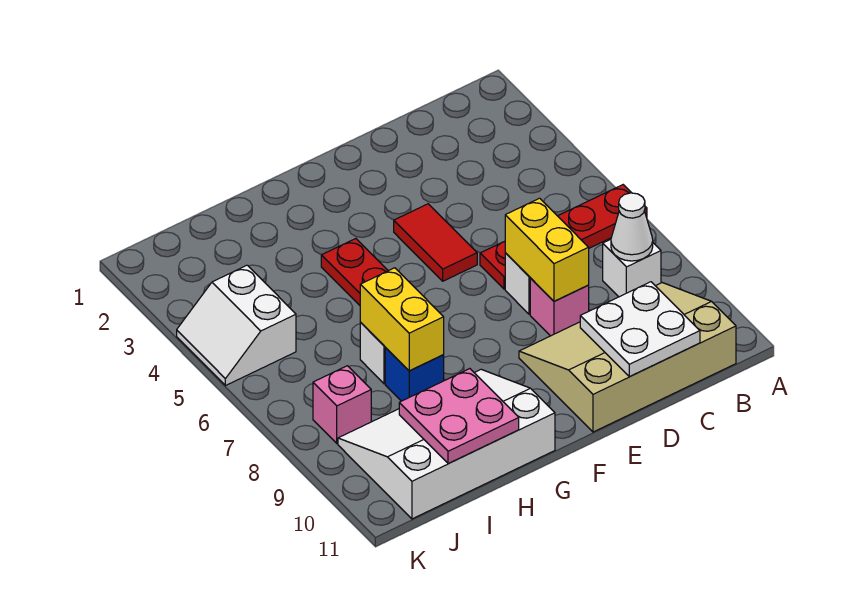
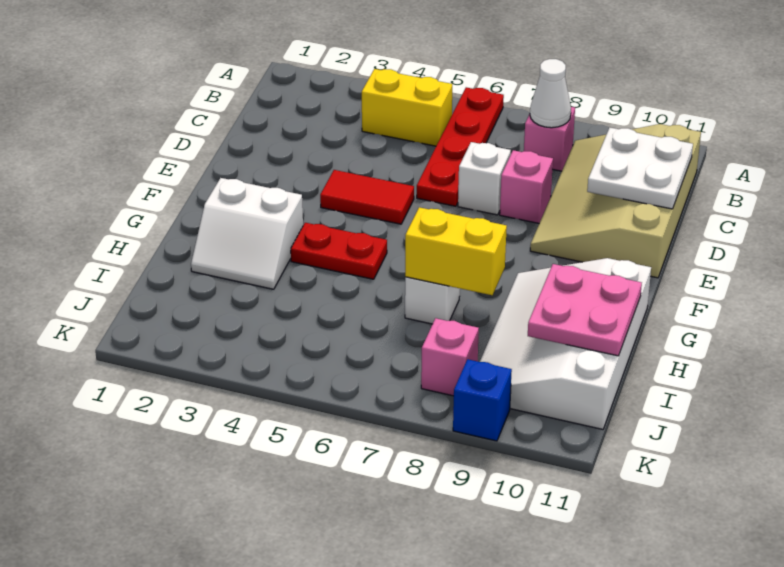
white brick B8 level 1 -> pink brick B8 level 1
yellow brick D7:D8 level 2 -> yellow brick B4:B5 level 1
blue brick H8 level 1 -> blue brick K9 level 1
white slope J4:K5 level 1 top J -> white slope G2:H3 level 1 top G

